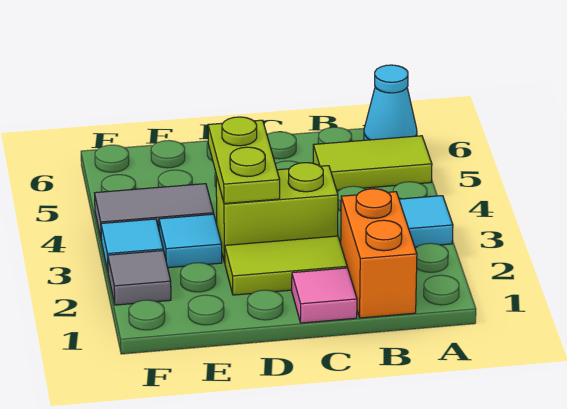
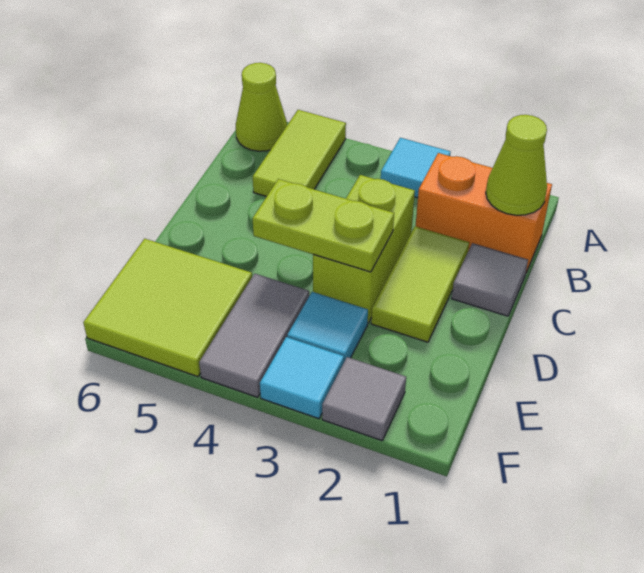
cyan cone A6 level 1 -> lime cone A6 level 1
none -> lime cone B1 level 2
pink tile C1 level 1 -> grey tile C1 level 1
none -> lime tile E5:F6 level 1

